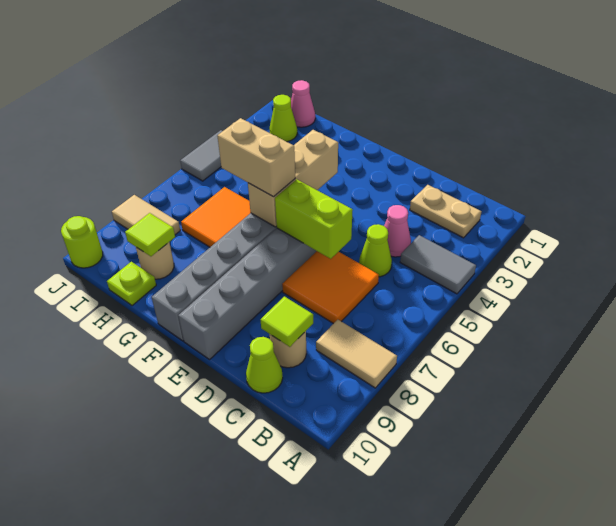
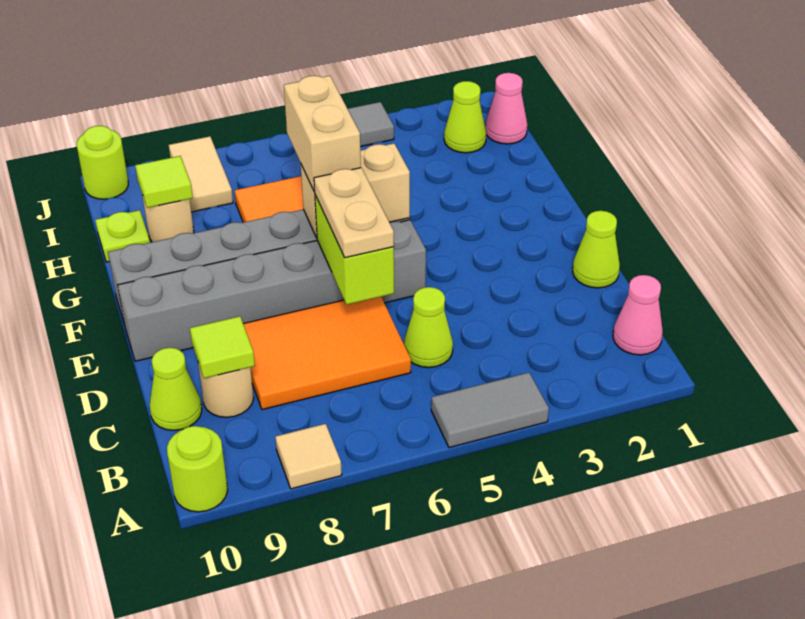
grey tile A4:B4 level 1 -> grey tile A4:A5 level 1
tan tile A8:B8 level 1 -> tan tile A8 level 1
none -> lime round brick A10 level 1
tan plate B2:C2 level 1 -> tan plate D6:E6 level 3
pink cone C4 level 1 -> pink cone B1 level 1
orange tile C6:D7 level 1 -> orange tile C6:D8 level 1
none -> lime cone D1 level 1
tan brick F4:F6 level 2 -> tan brick F5:F6 level 2

